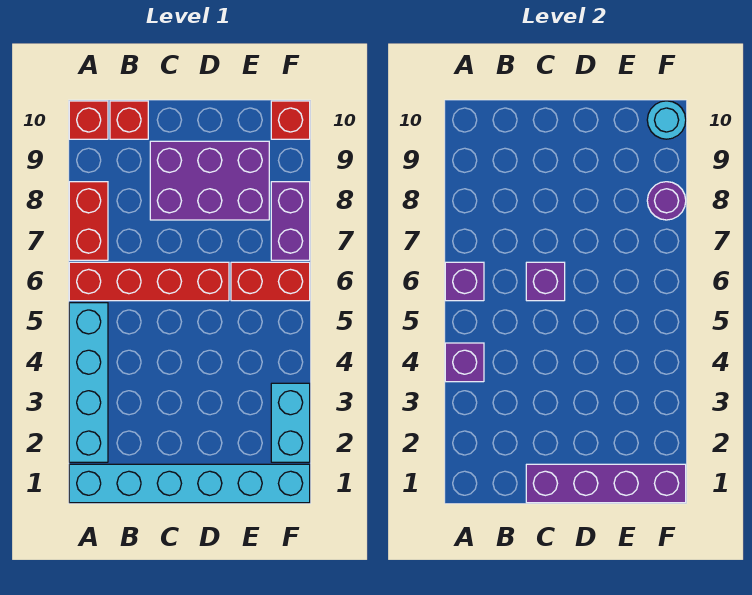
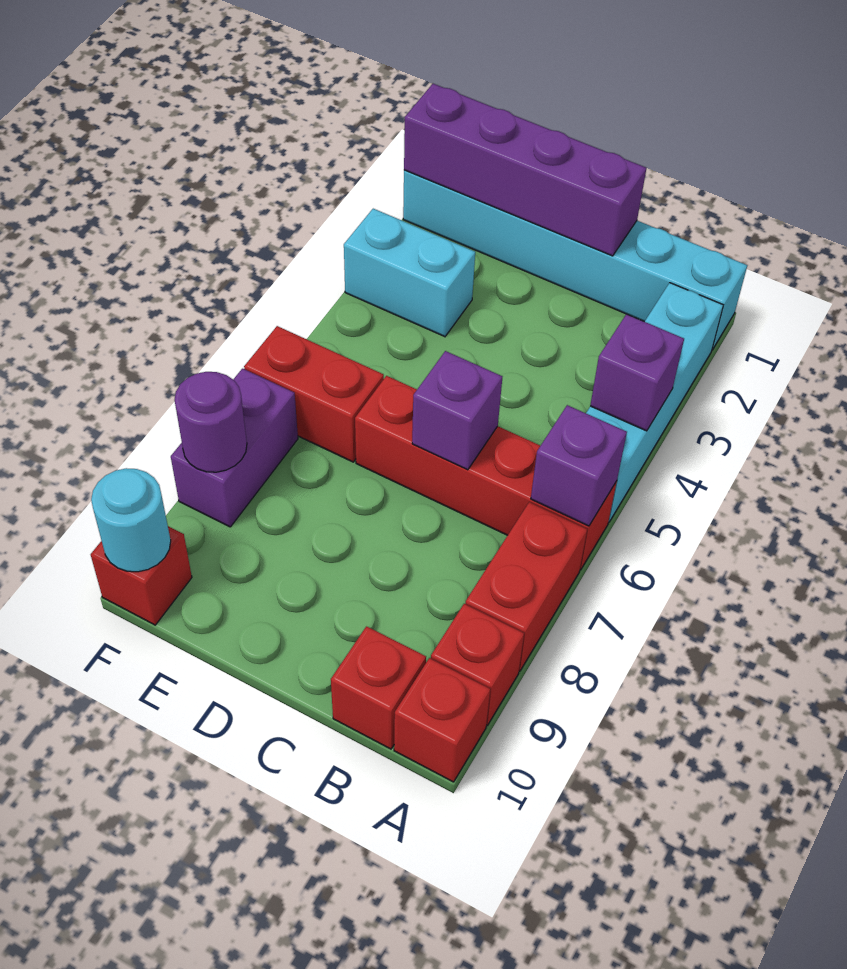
none -> red brick A9 level 1
purple brick C8:E9 level 1 -> none
cyan brick F2:F3 level 1 -> cyan brick E3:F3 level 1

